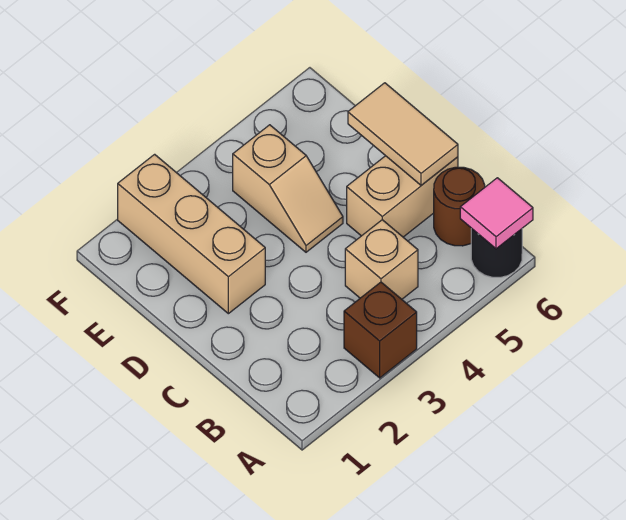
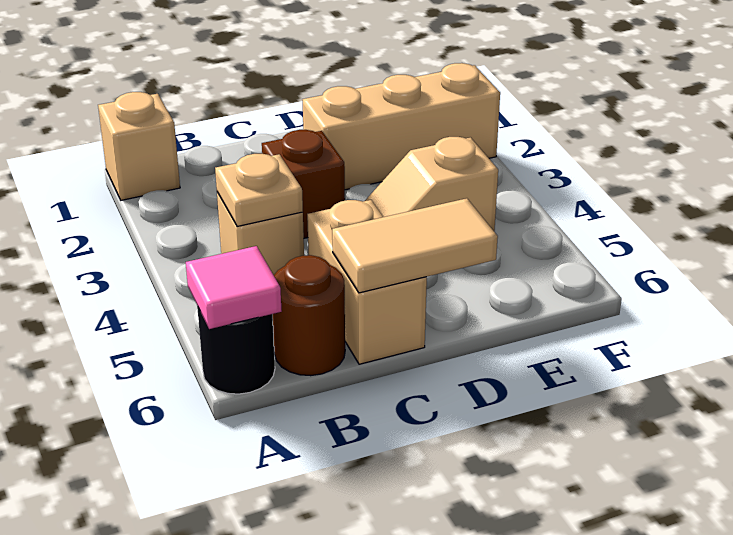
none -> tan brick A1 level 1
brown brick A3 level 1 -> brown brick C3 level 1
none -> tan plate B4 level 2

